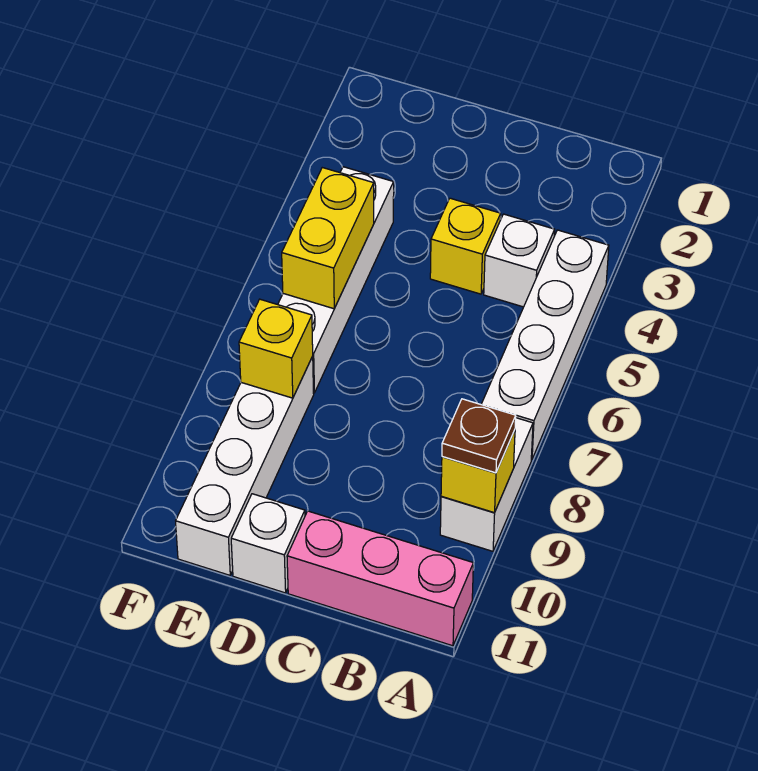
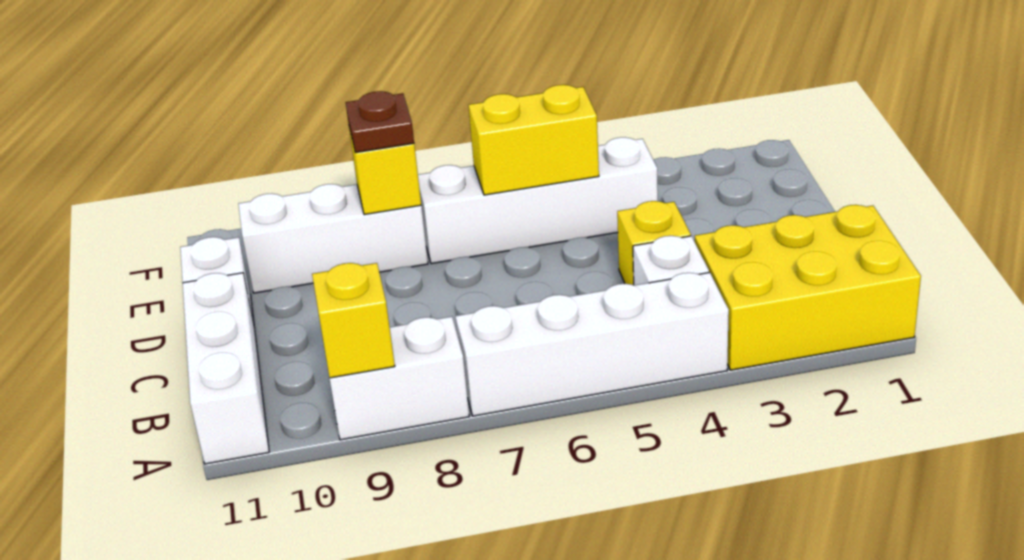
none -> yellow brick A1:B3 level 1
brown plate A9 level 3 -> brown plate E8 level 3
pink brick A11:C11 level 1 -> white brick A11:C11 level 1
white brick E8:E11 level 1 -> white brick E8:E10 level 1

